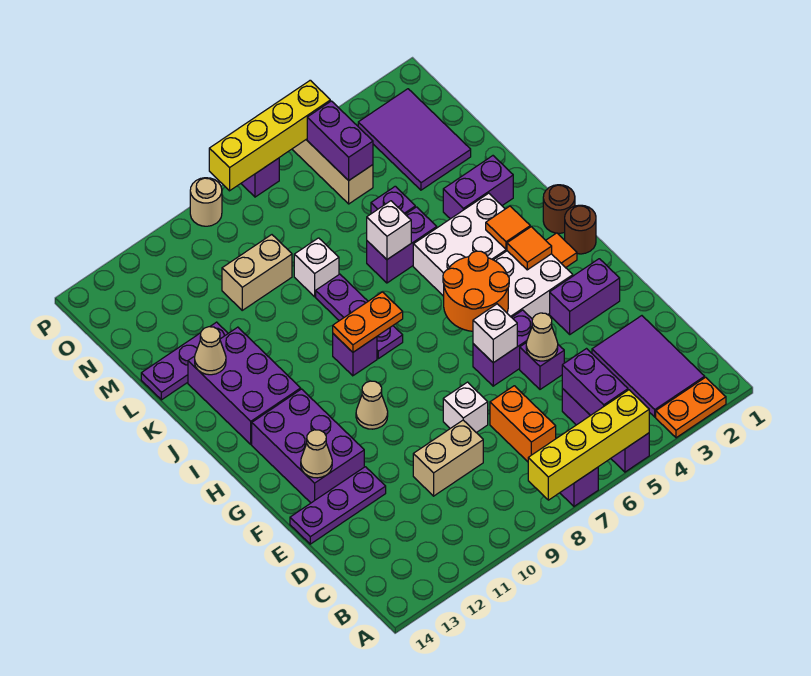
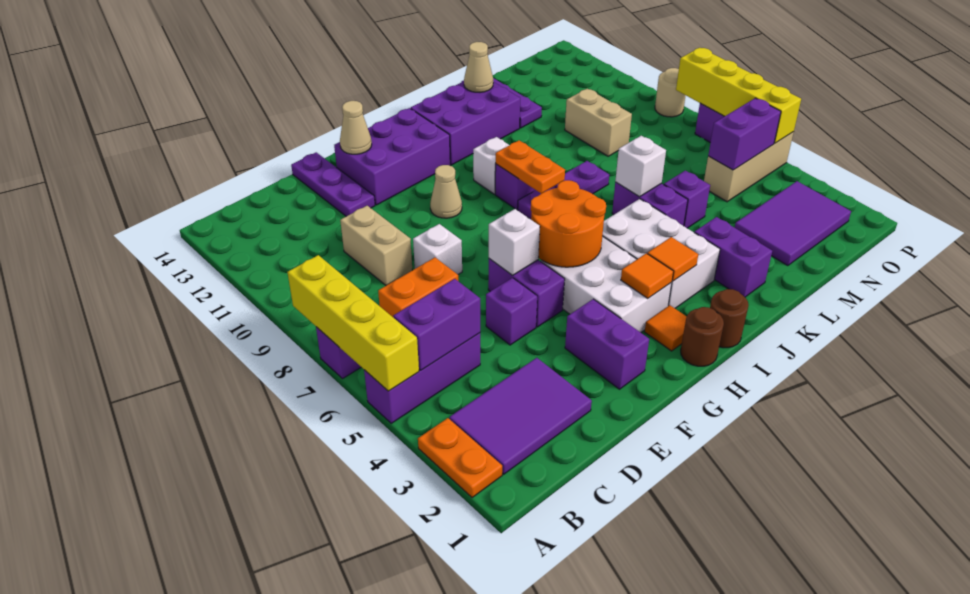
tan cone E5 level 2 -> none
white brick L8 level 1 -> white brick I10 level 1

